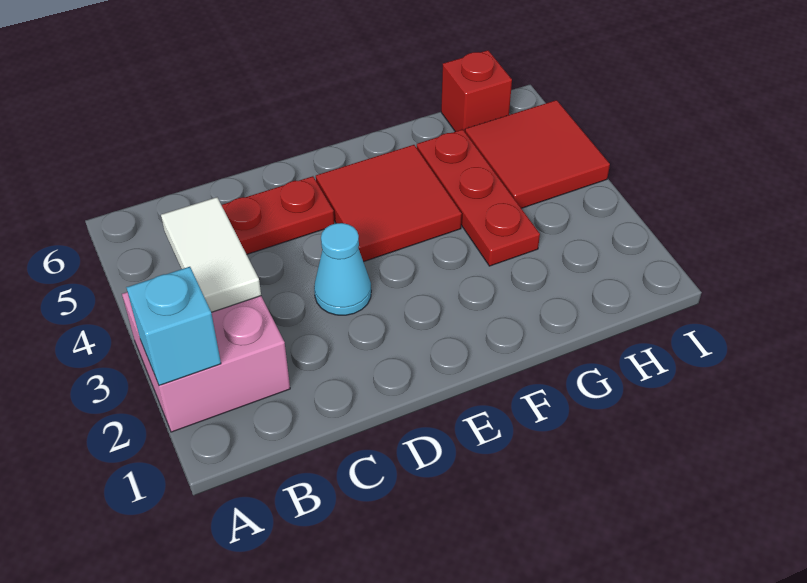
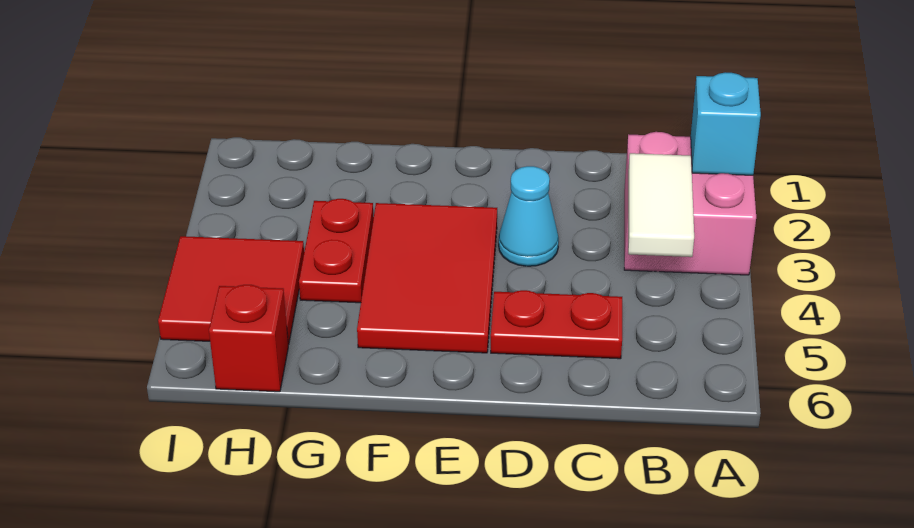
red tile E4:F5 level 1 -> red tile E3:F5 level 1
red plate G3:G5 level 1 -> red plate G3:G4 level 1

